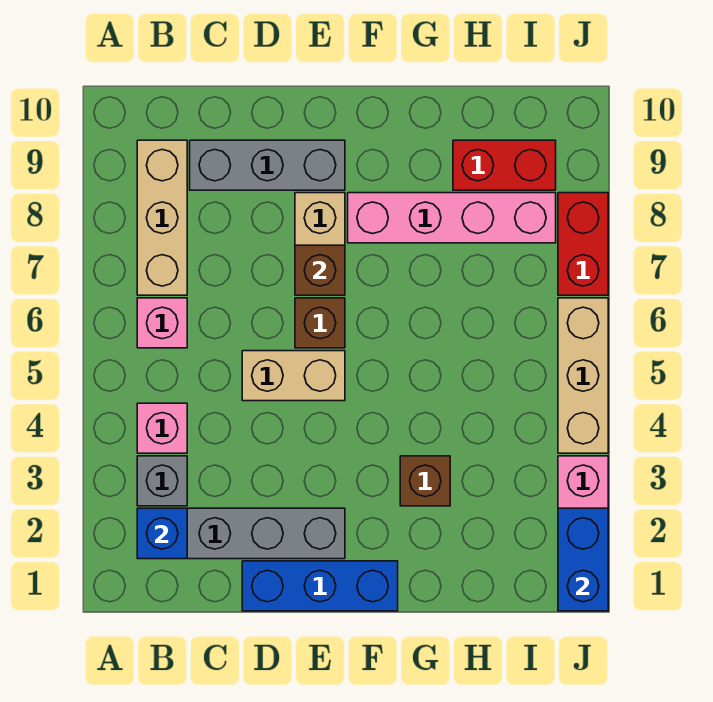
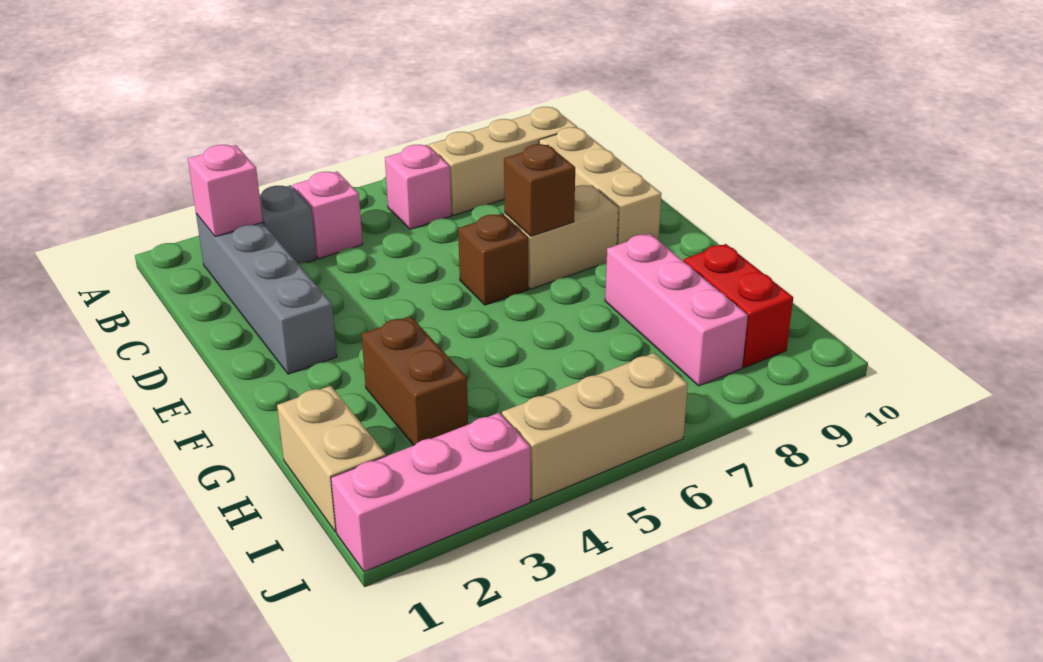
blue brick B2 level 2 -> pink brick B2 level 2
grey brick C9:E9 level 1 -> tan brick C9:E9 level 1
blue brick D1:F1 level 1 -> none
tan brick D5:E5 level 1 -> tan brick H1:I1 level 1
pink brick F8:I8 level 1 -> pink brick G8:I8 level 1
brown brick G3 level 1 -> brown brick G3:H3 level 1
blue brick J1:J2 level 2 -> none
red brick J7:J8 level 1 -> none

